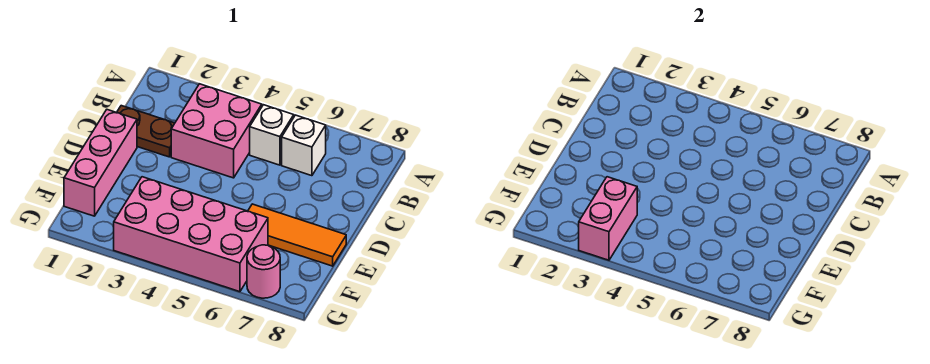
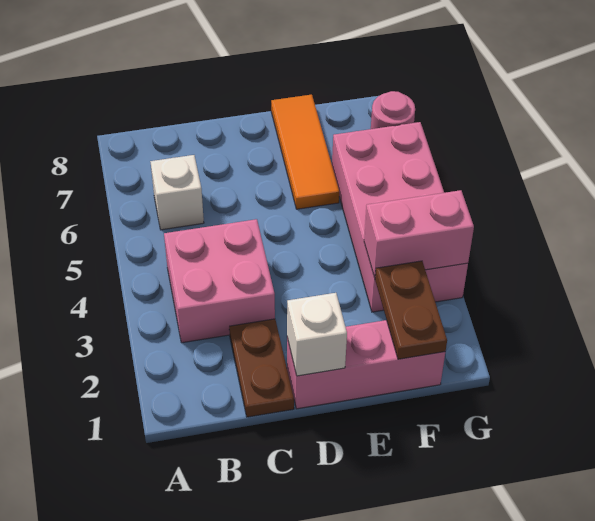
white brick B5 level 1 -> white brick D1 level 2
none -> brown plate F1:F2 level 2

